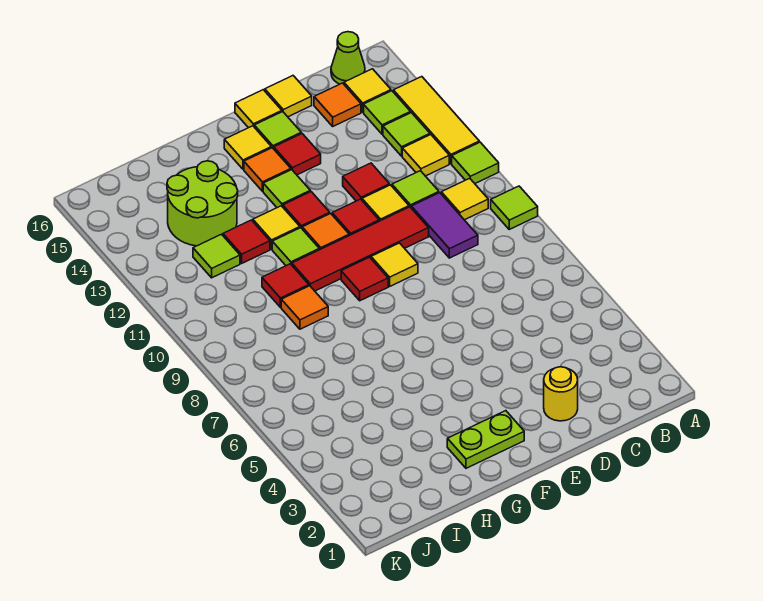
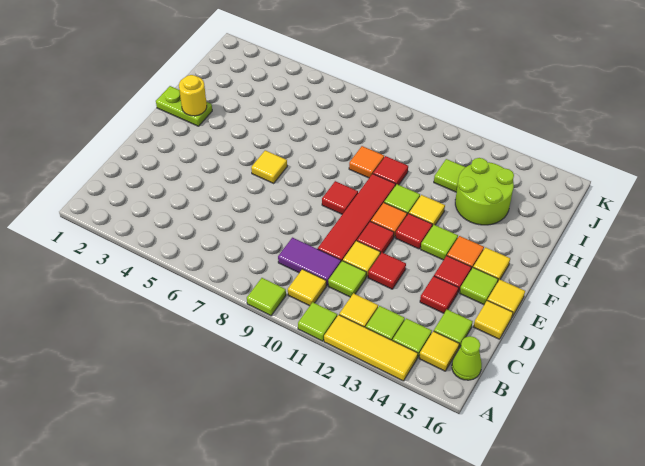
orange tile C15 level 1 -> lime tile C15 level 1
yellow round brick D2 level 1 -> yellow round brick G2 level 2
yellow tile E9 level 1 -> yellow tile F6 level 1
lime plate F2:G2 level 1 -> lime plate G1:G2 level 1
red tile H12 level 1 -> red tile D14 level 1

